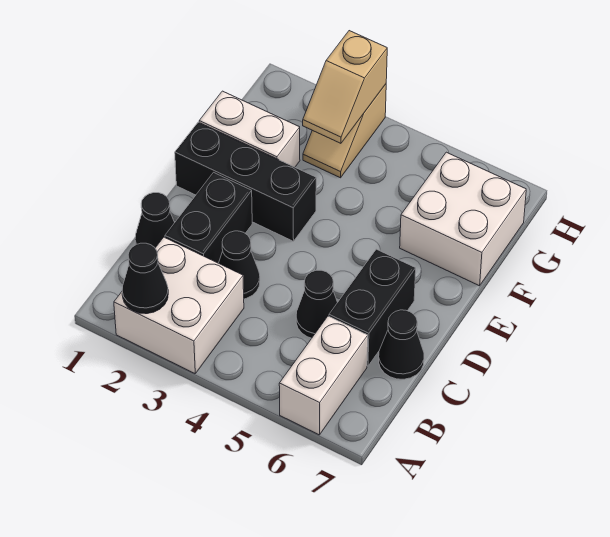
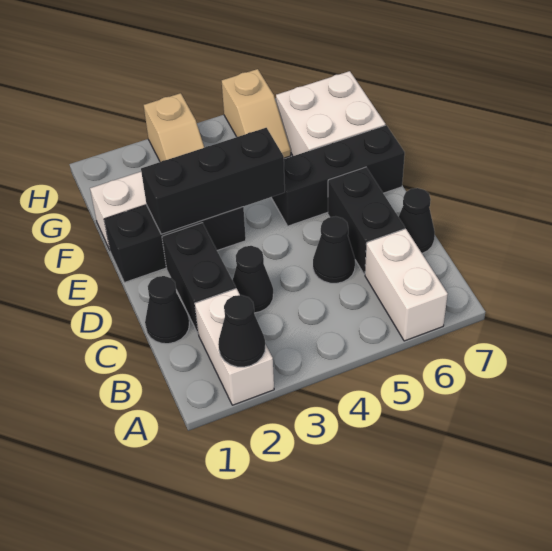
white brick A2:B3 level 1 -> white brick A2:B2 level 1
none -> black brick E2:E4 level 2
none -> black brick E5:E7 level 1
tan slope G3:H3 level 2 top H -> tan slope G5:H5 level 1 top H

